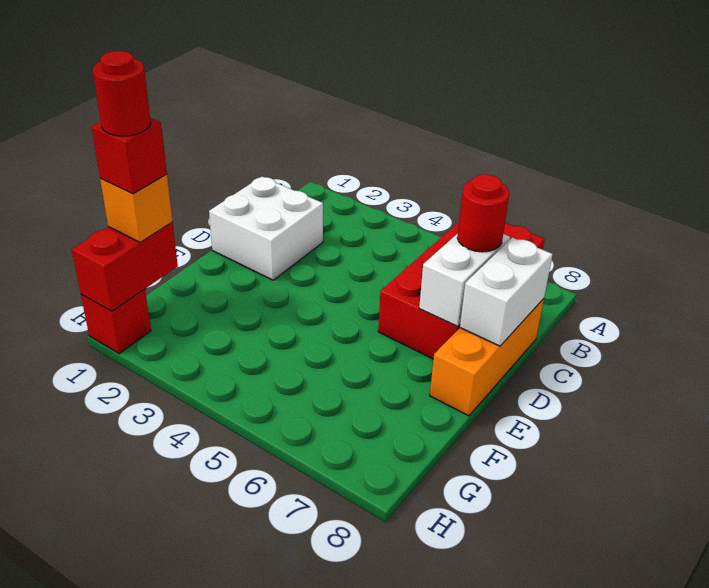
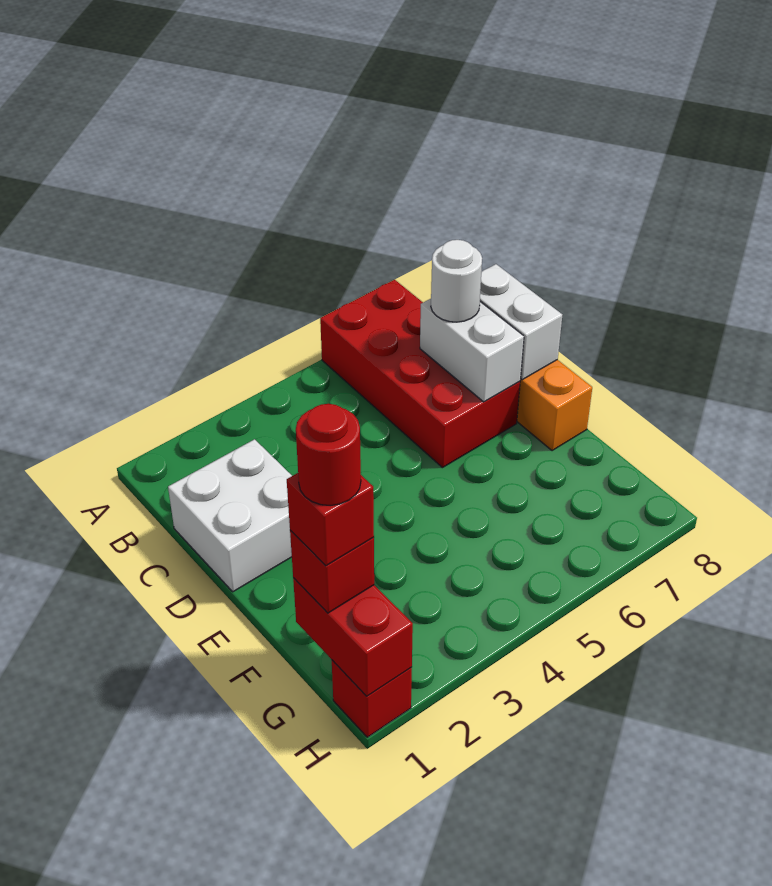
red round brick C7 level 3 -> white round brick C7 level 3
orange brick G1 level 3 -> red brick G1 level 3

